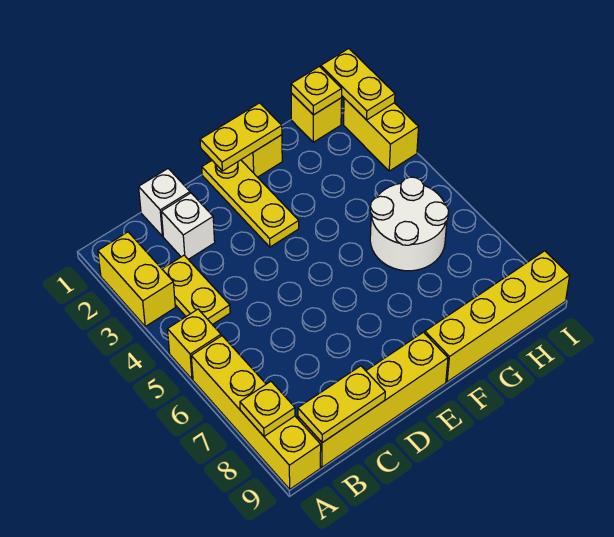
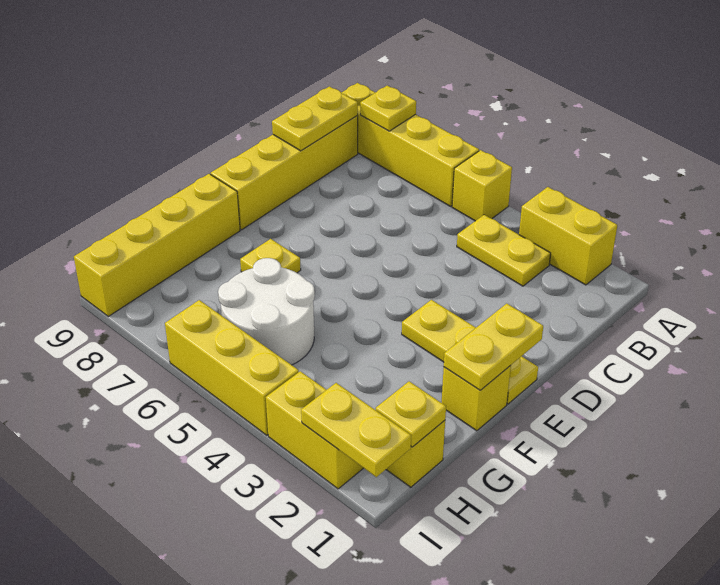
white brick C1 level 1 -> none
white brick C2 level 1 -> none
none -> yellow plate F7 level 1
none -> yellow brick I4:I6 level 1

